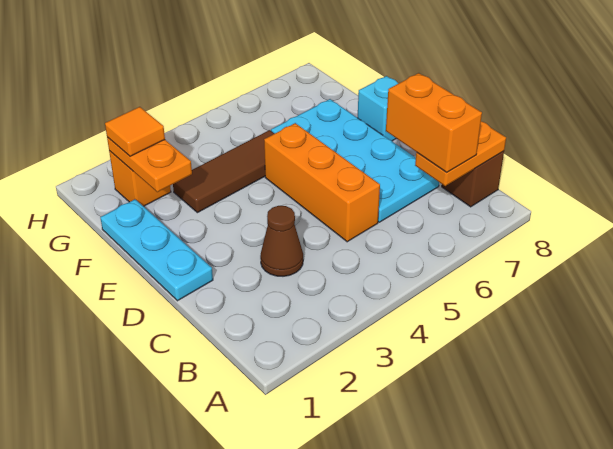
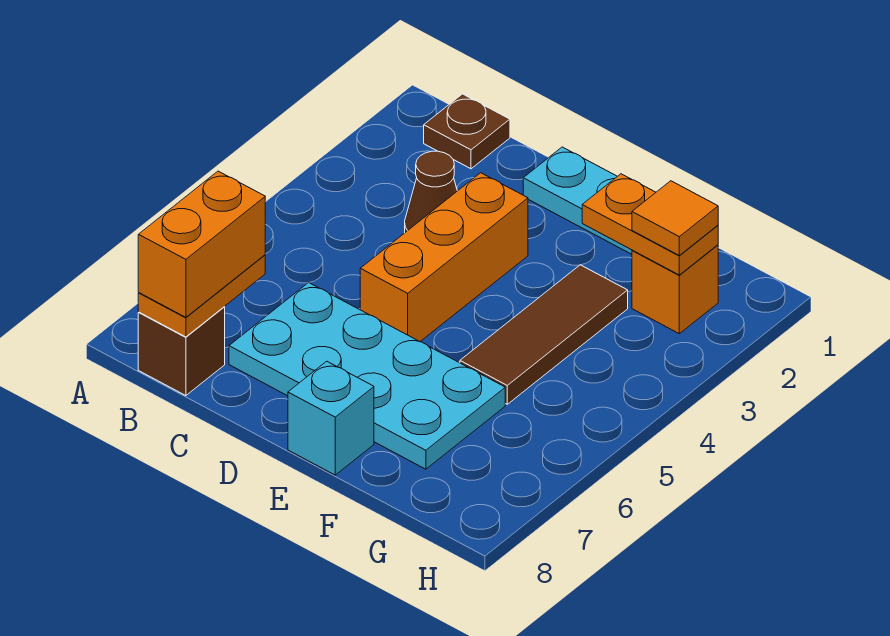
none -> brown plate B1 level 1
orange brick B7:C7 level 3 -> orange brick B7:B8 level 3
orange brick C5:E5 level 1 -> orange brick D3:D5 level 1

